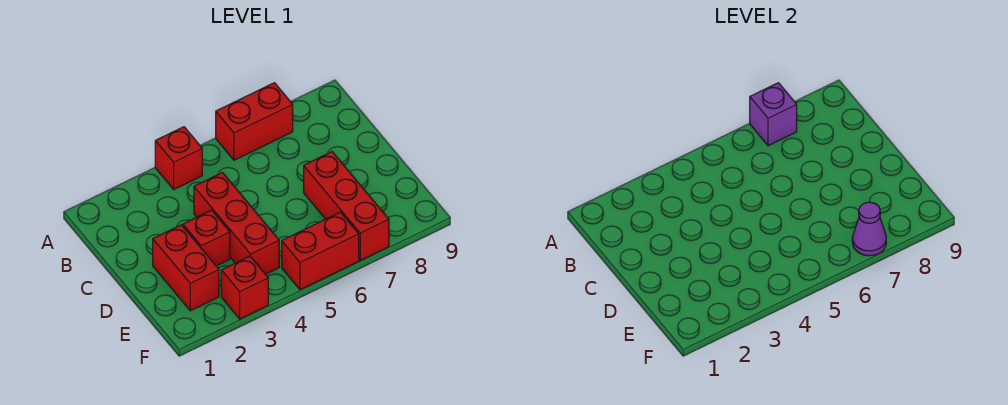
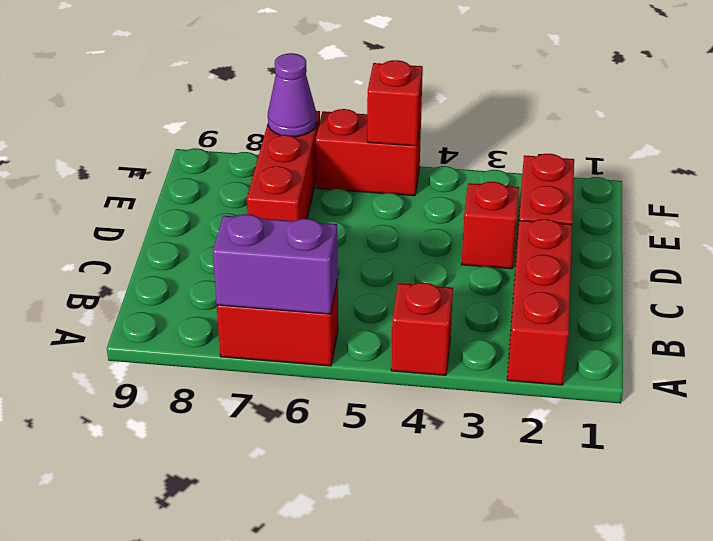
purple brick A7 level 2 -> purple brick A6:A7 level 2
red brick C4:E4 level 1 -> red brick A2:C2 level 1
red brick F3 level 1 -> red brick F5 level 2

